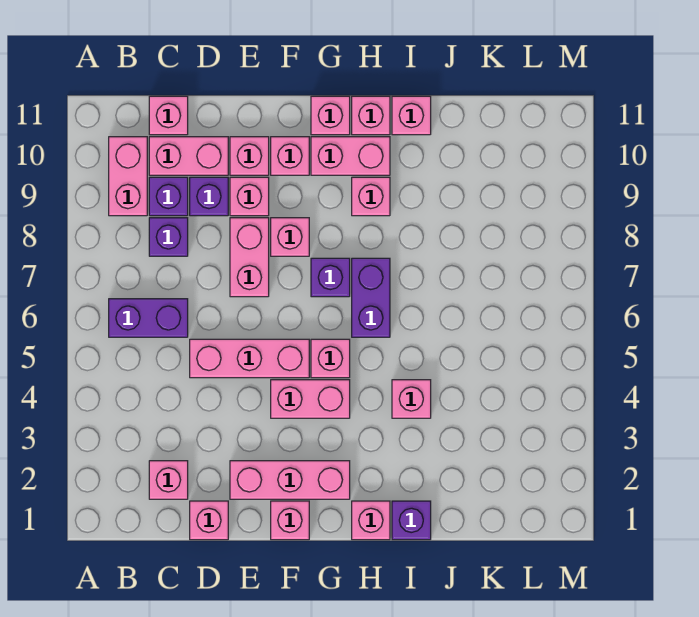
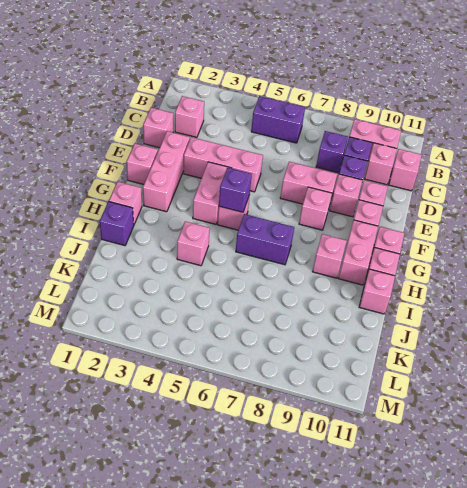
purple brick B6:C6 level 1 -> purple brick B5:B6 level 1
pink brick C10:D10 level 1 -> pink brick C10 level 1
pink brick D5:F5 level 1 -> pink brick E3:E5 level 1
purple brick G7 level 1 -> purple brick G5 level 2

